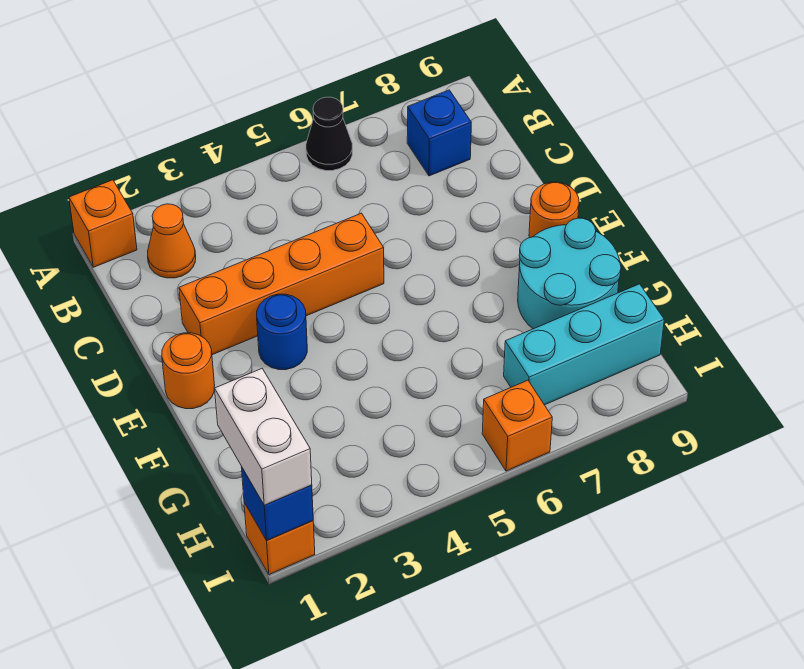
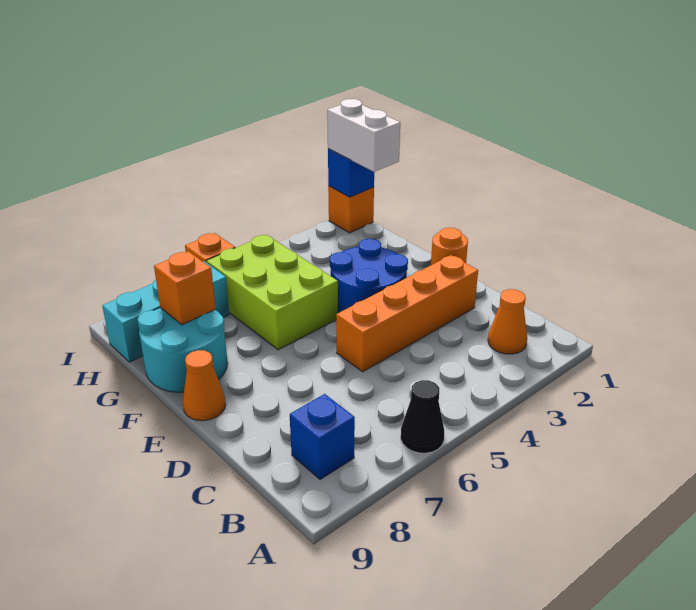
orange brick A1 level 1 -> orange brick G8 level 2
blue round brick E3 level 1 -> blue round brick E3:F4 level 1
orange round brick E9 level 1 -> orange cone E9 level 1
none -> lime brick F5:H6 level 1

